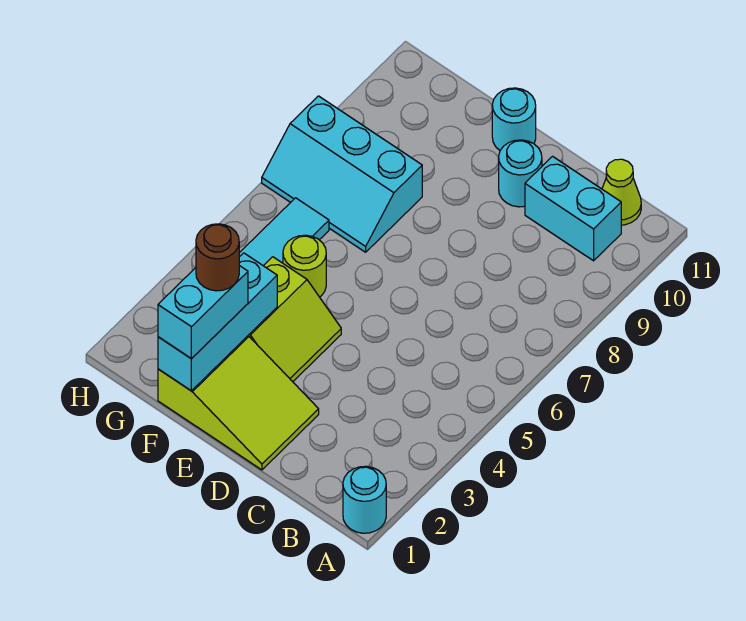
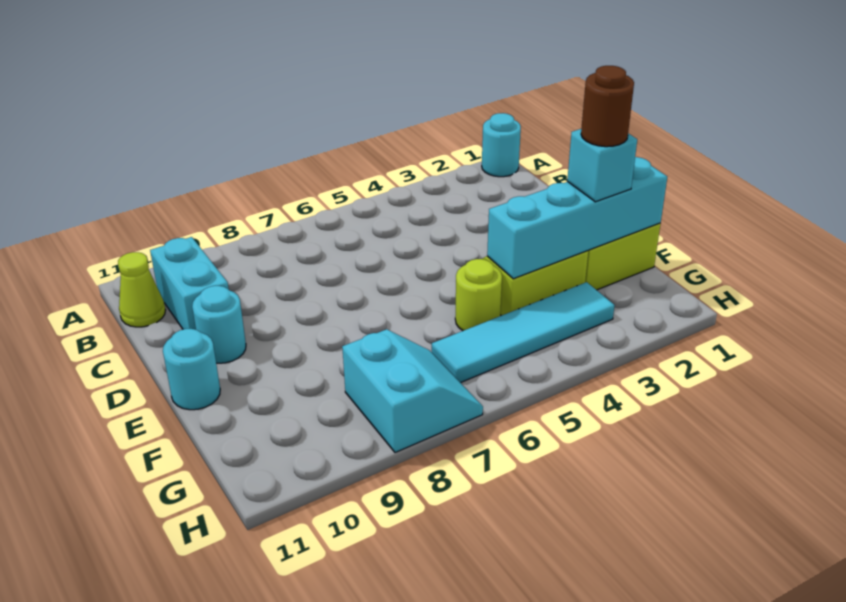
cyan brick F1:F3 level 2 -> cyan brick F1:F4 level 2
cyan brick F1:F2 level 3 -> cyan brick F2 level 3
cyan slope F7:H8 level 1 top 8 -> cyan slope G7:H8 level 1 top 8

